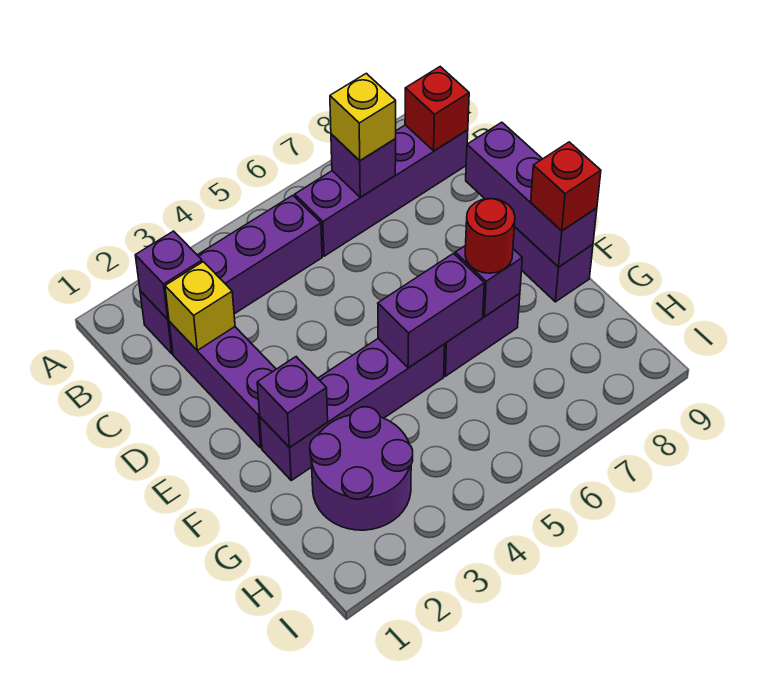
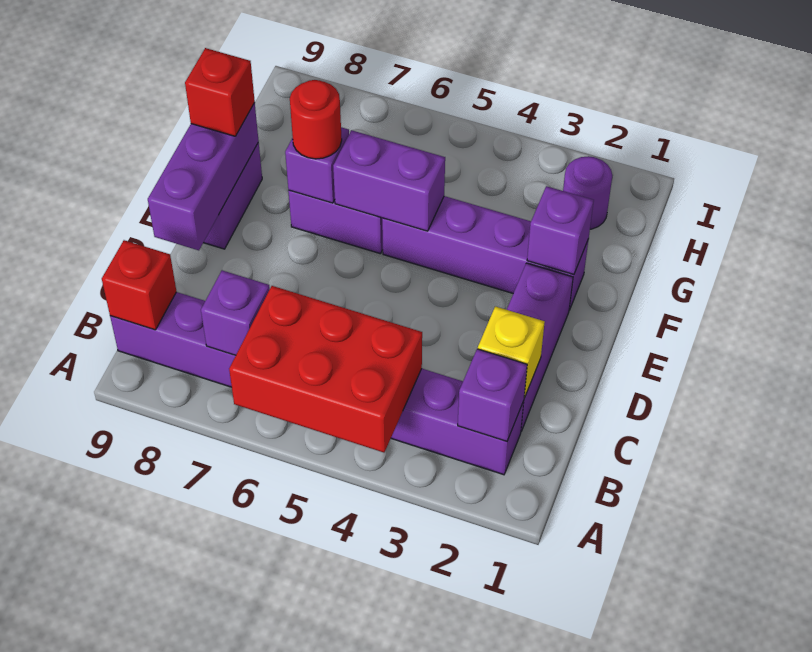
none -> red brick A4:B6 level 2
yellow brick B7 level 3 -> none
purple round brick G2:H3 level 1 -> purple round brick H2 level 1

